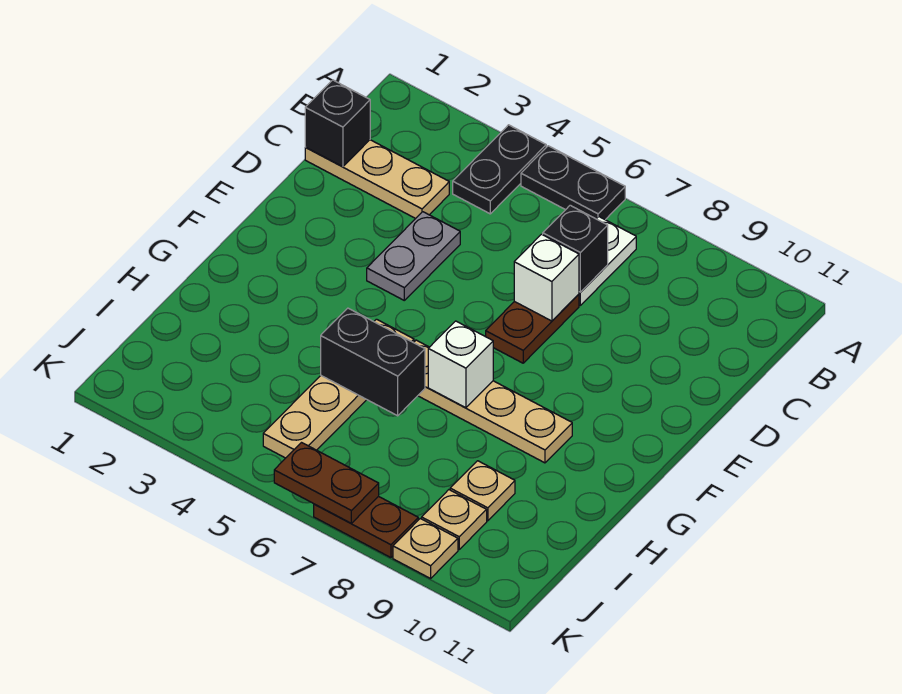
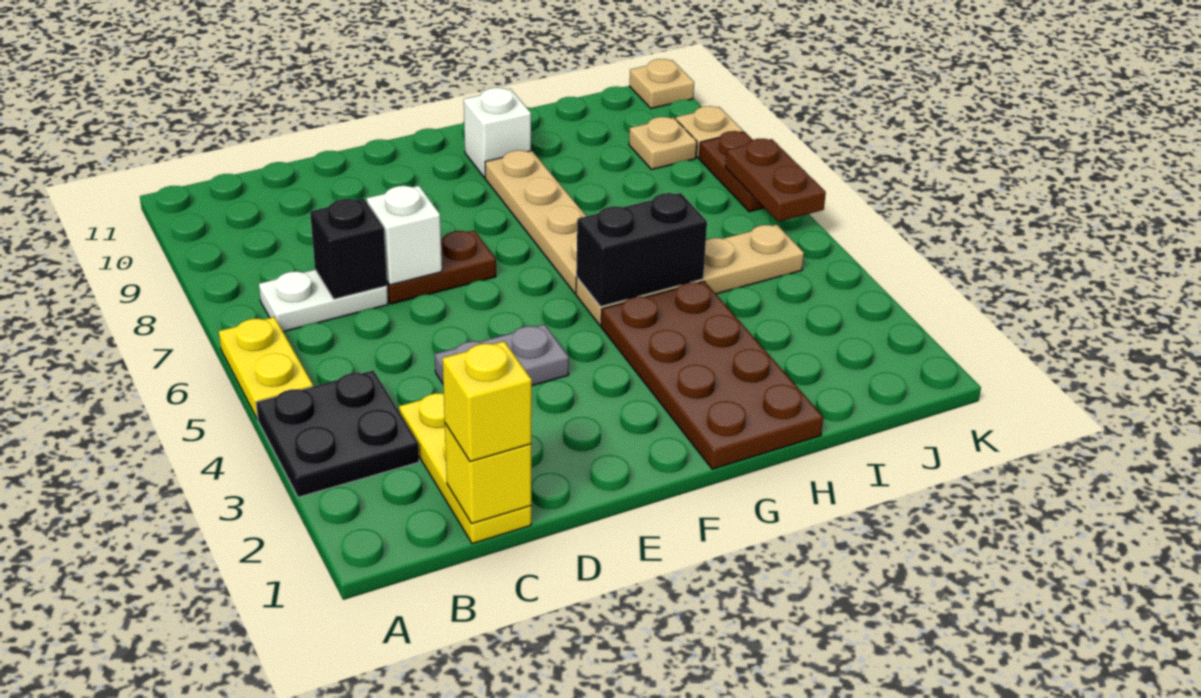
black plate A4:B4 level 1 -> black plate A3:B4 level 1
black plate A5:A6 level 1 -> yellow plate A5:A6 level 1
tan plate C1:C3 level 1 -> yellow plate C1:C3 level 1
black brick C1 level 2 -> yellow brick C1 level 2
none -> yellow brick C1 level 3
none -> brown plate G1:H4 level 1
white brick G7 level 2 -> white brick G10 level 1
black brick H5:H6 level 2 -> black brick G5:H5 level 2
tan plate I9 level 1 -> tan plate K11 level 1

